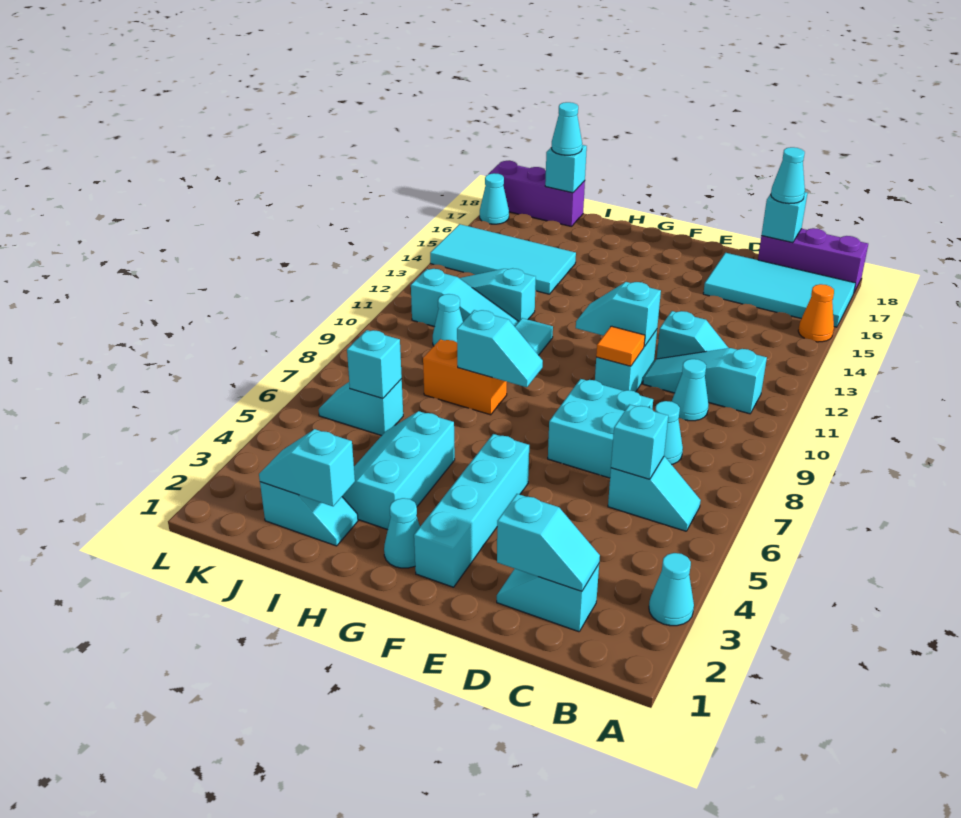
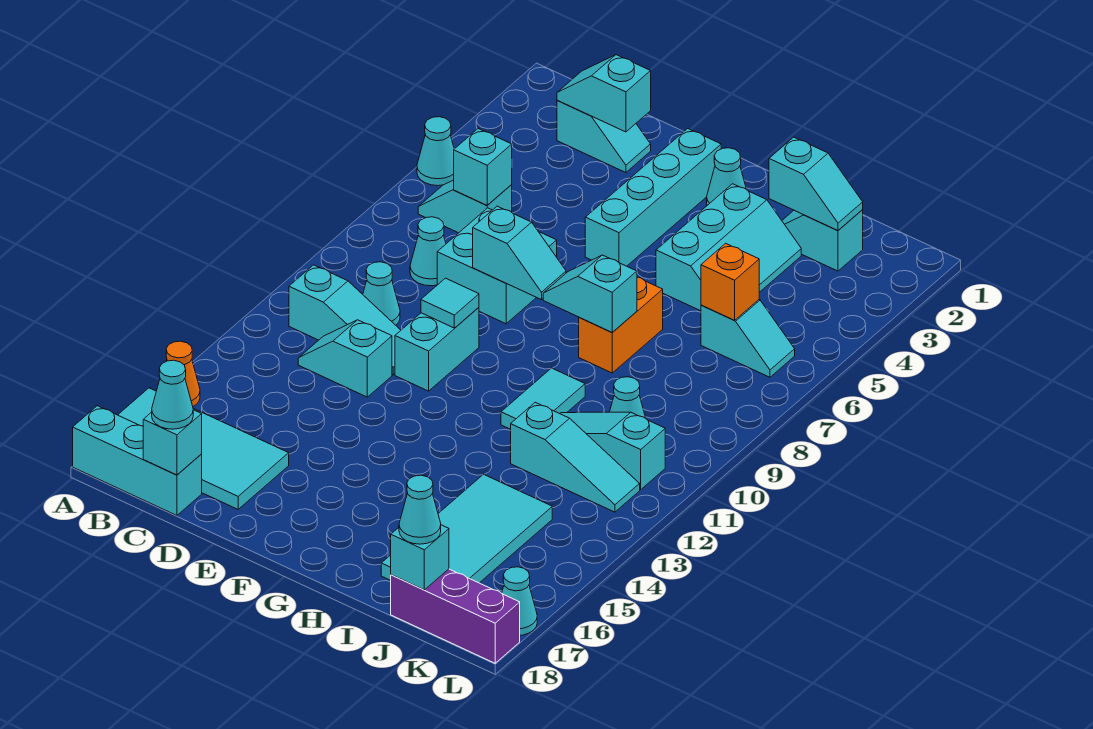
cyan cone A3 level 1 -> cyan cone A5 level 1
purple brick A18:C18 level 1 -> cyan brick A18:C18 level 1
orange tile E10 level 2 -> cyan tile E10 level 2
cyan slope E11:F11 level 2 top E -> cyan slope E8:F8 level 2 top E
orange brick H8:I8 level 1 -> orange brick H7:H8 level 1
cyan tile I14:L15 level 1 -> cyan tile I14:J17 level 1
cyan brick J6 level 2 -> orange brick J6 level 2

